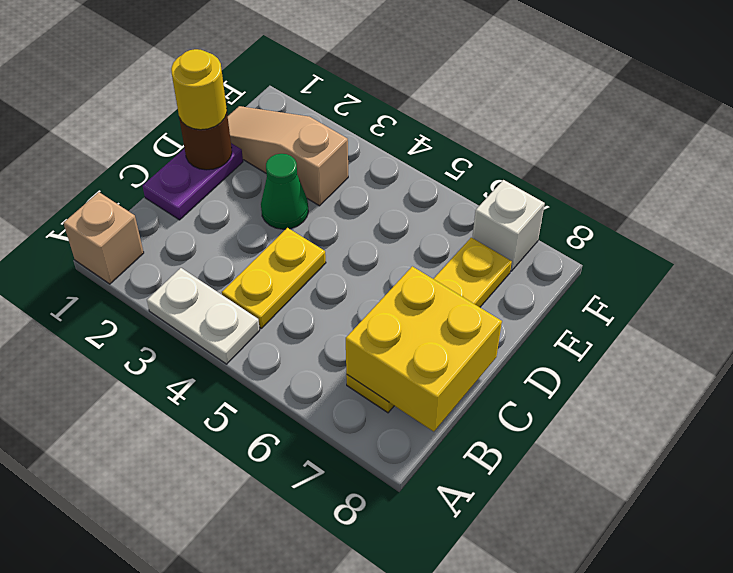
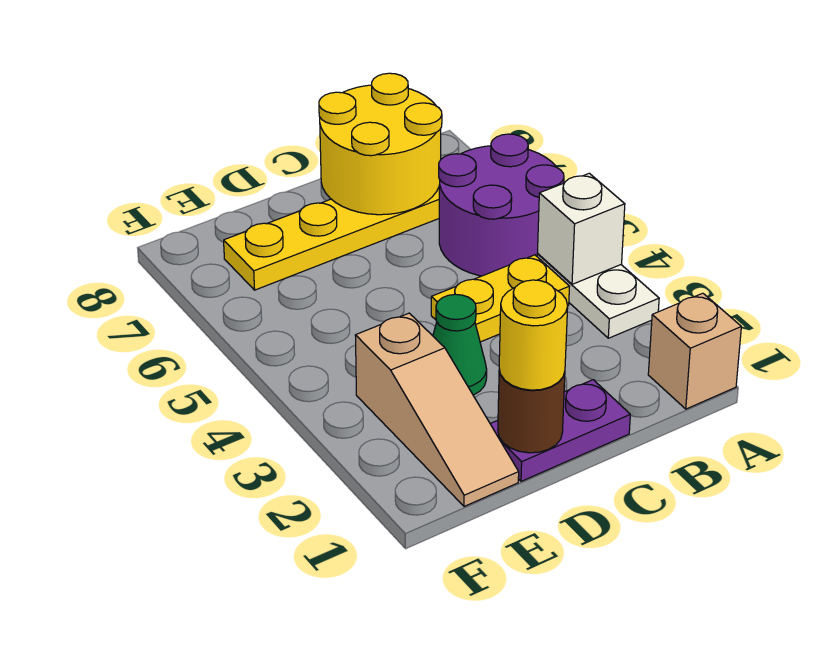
none -> purple round brick A5:B6 level 1
yellow brick B7:C8 level 2 -> yellow round brick B7:C8 level 2
white brick F7 level 1 -> white brick A4 level 2

